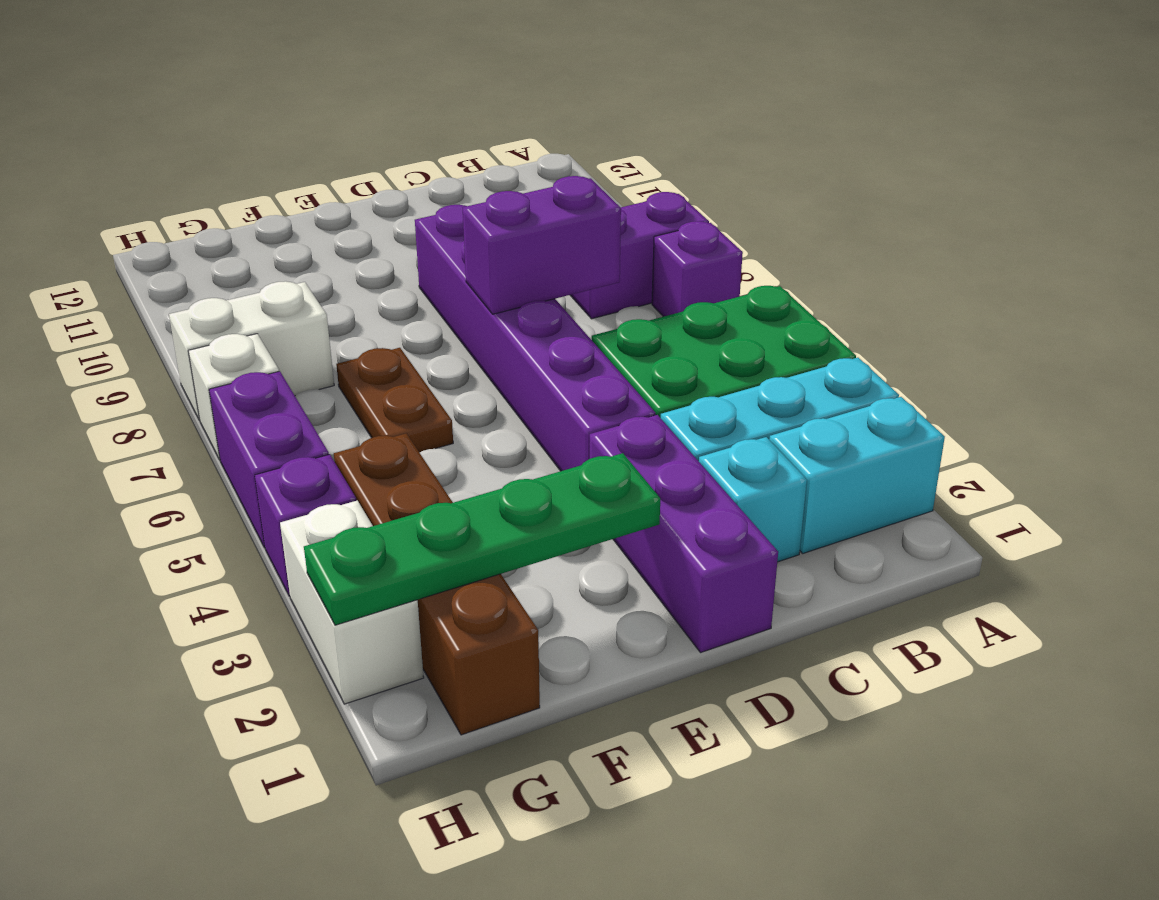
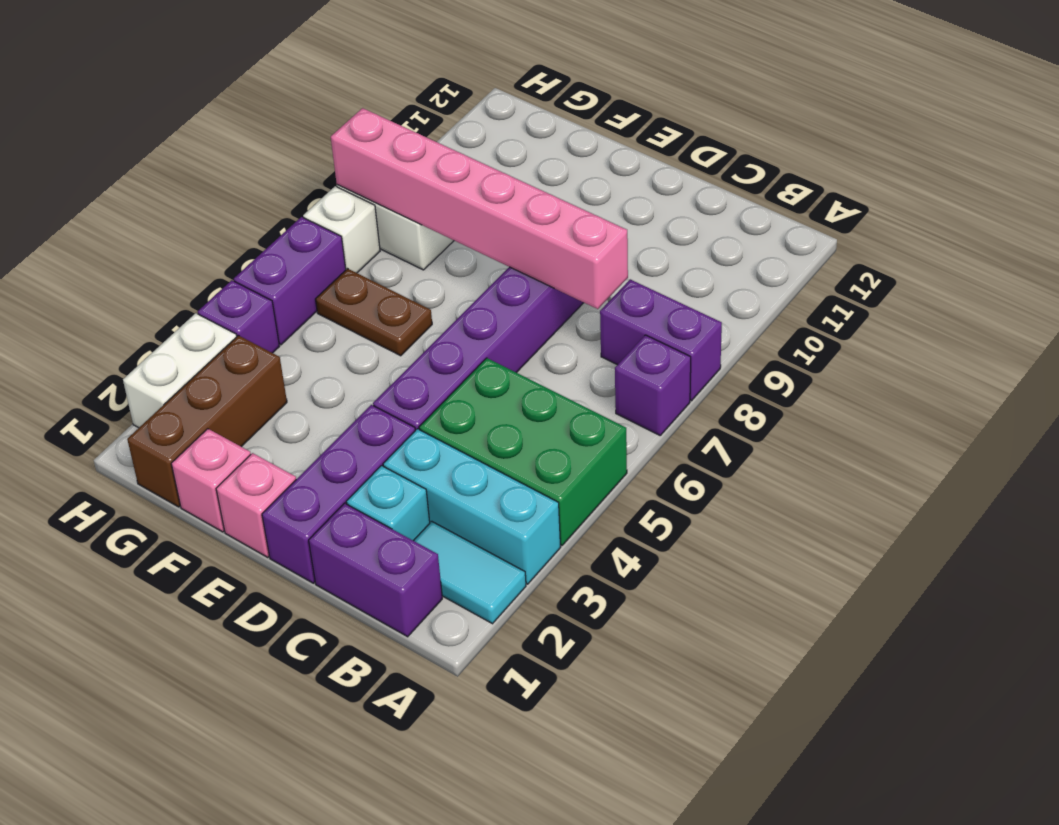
cyan brick A2:B2 level 1 -> cyan tile A2:B2 level 1
purple brick C7:D7 level 2 -> purple brick B1:C1 level 1
none -> pink brick C8:H8 level 2
none -> pink brick E1 level 1
green plate E2:H2 level 2 -> none
none -> pink brick F1 level 1
brown plate F6:F7 level 1 -> brown plate F6:G6 level 1
brown brick G1:G4 level 1 -> brown brick G1:G3 level 1

